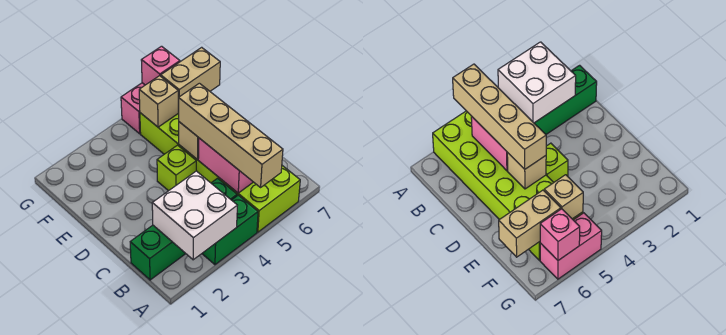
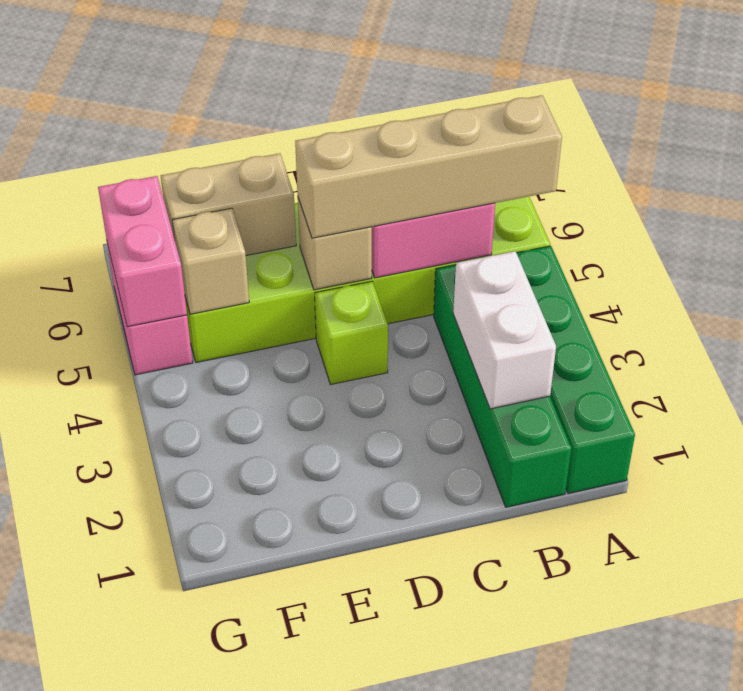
white brick A2:B3 level 2 -> white brick B2:B3 level 2
green brick A3:A4 level 1 -> green brick A1:A4 level 1
tan brick F6:F7 level 2 -> tan brick E6:F6 level 2
pink brick G6 level 2 -> pink brick G5:G6 level 2

